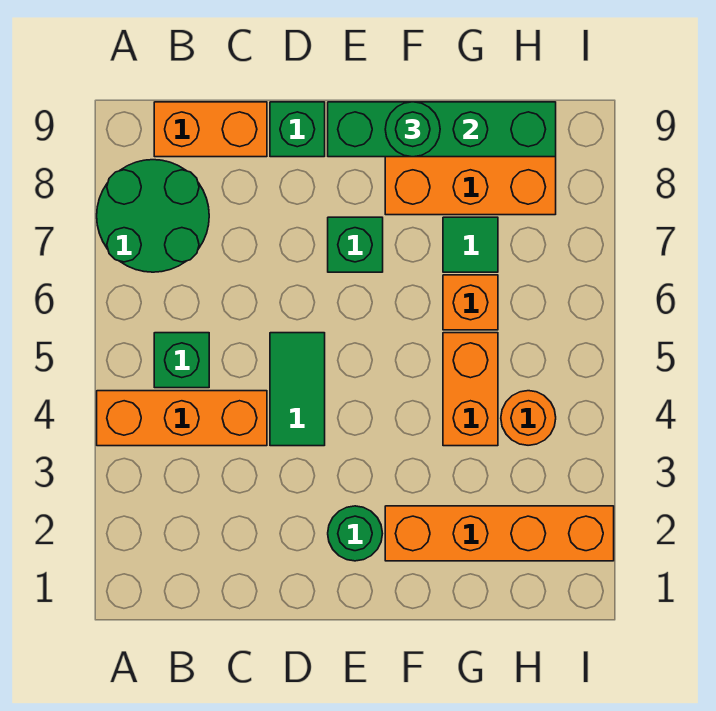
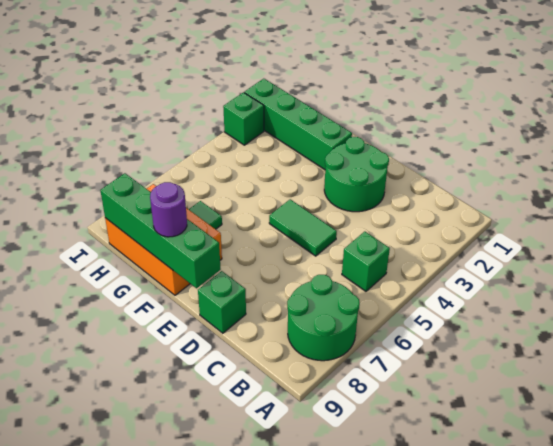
orange brick A4:C4 level 1 -> none
orange brick B9:C9 level 1 -> none
green tile D4:D5 level 1 -> green tile D5:E5 level 1
green round brick E2 level 1 -> green round brick D2:E3 level 1
green brick E7 level 1 -> green brick I3 level 1
orange brick F2:I2 level 1 -> green brick F2:I2 level 1
green round brick F9 level 3 -> purple round brick F9 level 3
orange brick G4:G5 level 1 -> none
orange brick G6 level 1 -> none
orange round brick H4 level 1 -> none

